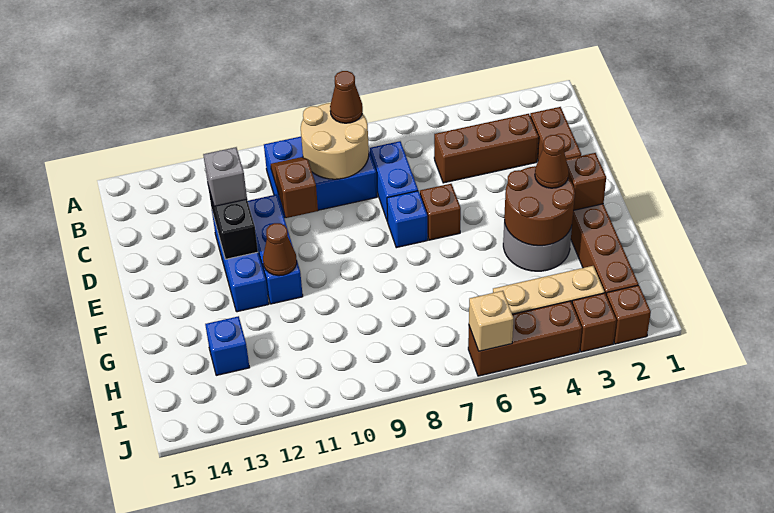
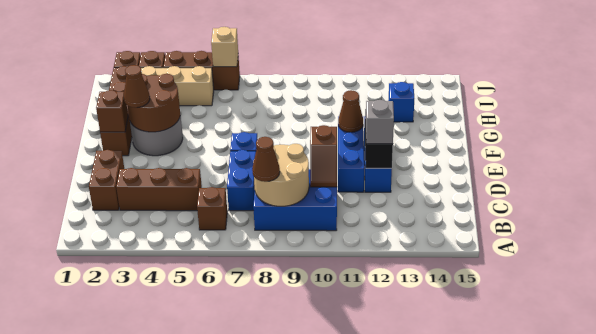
brown brick E6 level 1 -> brown brick B6 level 1

